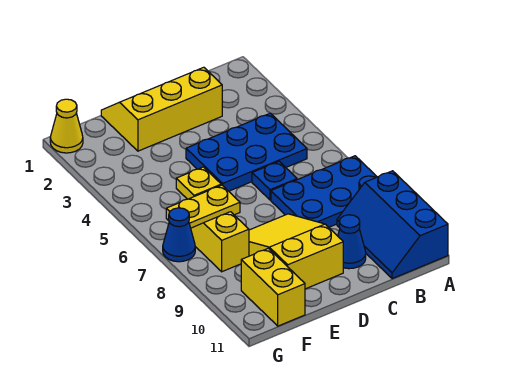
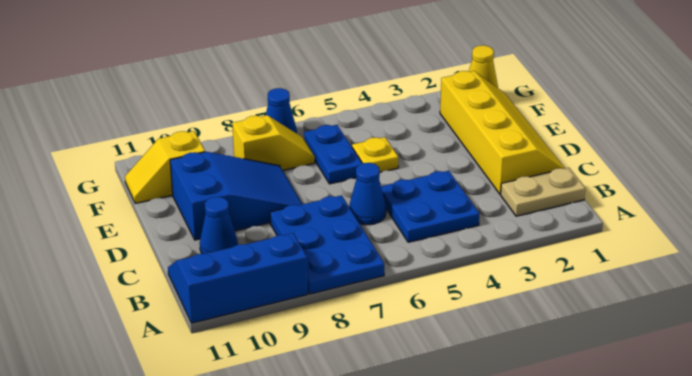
none -> tan plate B1:B2 level 1
blue plate B4:D5 level 1 -> blue plate B4:C5 level 1
yellow slope C1:E2 level 1 top 2 -> yellow slope C1:F2 level 1 top 2
blue plate C6 level 1 -> blue cone C6 level 1
yellow slope D8:E10 level 1 top 10 -> blue slope D8:E10 level 1 top 10
yellow plate E6:F6 level 1 -> blue plate E6:F6 level 1
yellow brick F10:F11 level 1 -> yellow slope F10:F11 level 1 top 10

